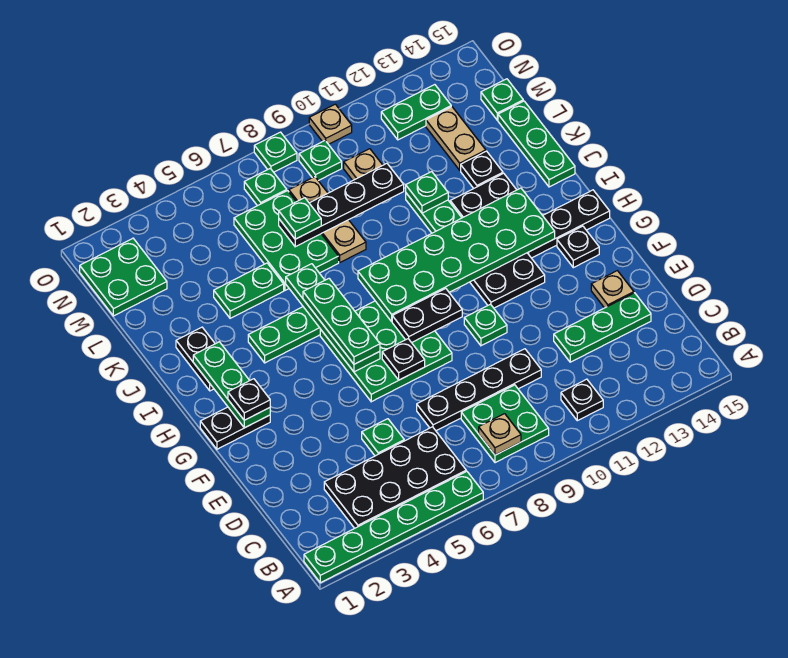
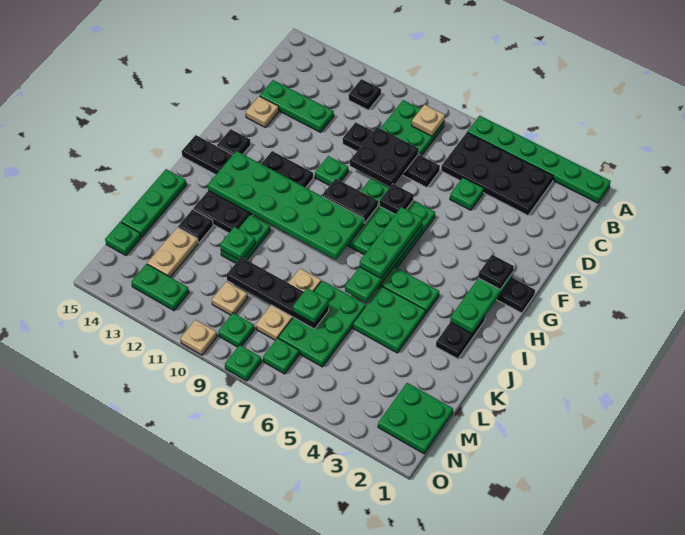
none -> black plate D8:E9 level 2
green plate K4:K5 level 1 -> green plate J4:K5 level 1

